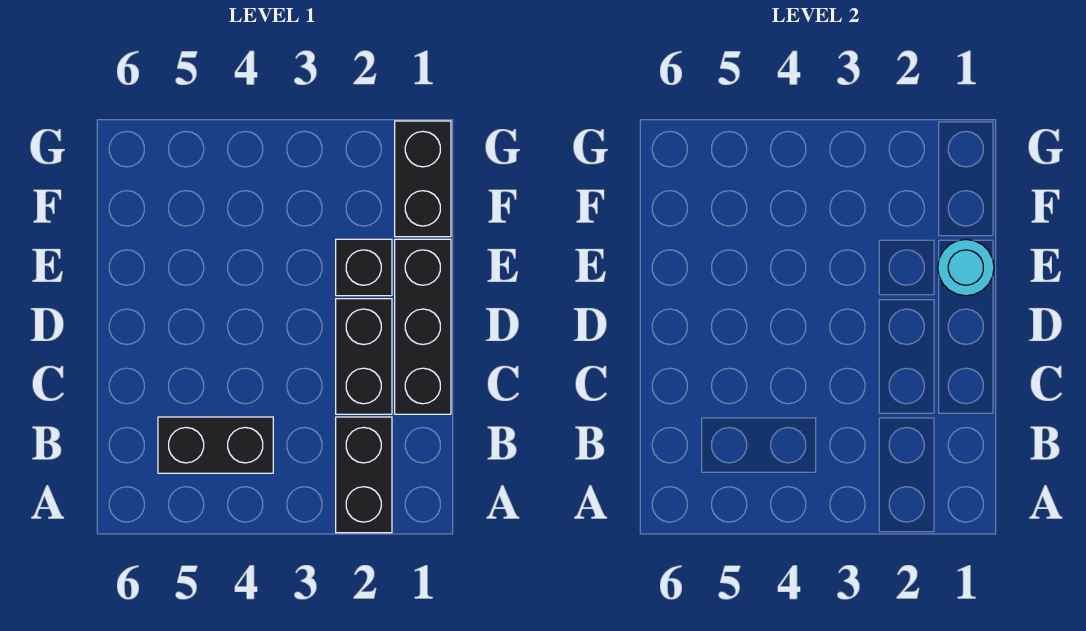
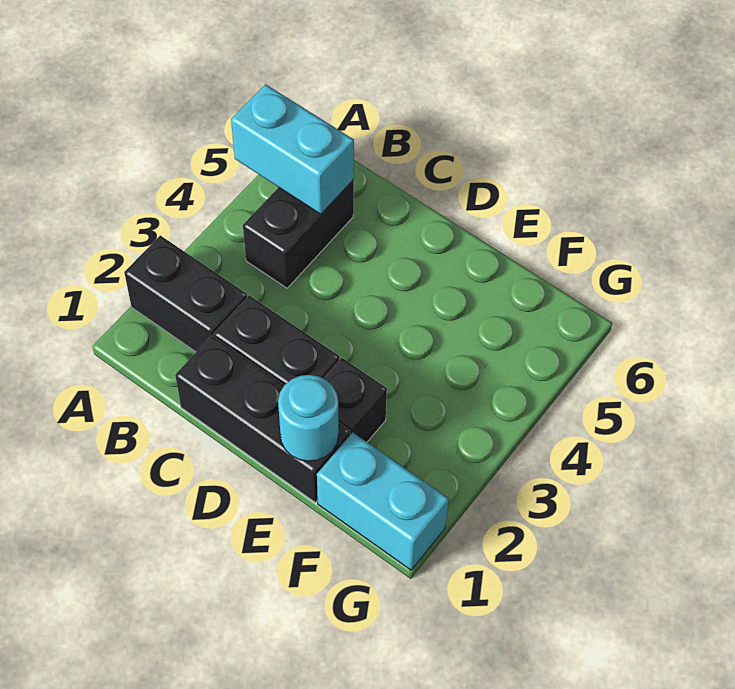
none -> cyan brick A5:B5 level 2
black brick F1:G1 level 1 -> cyan brick F1:G1 level 1

